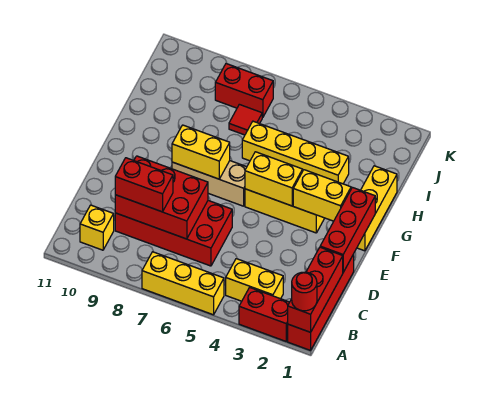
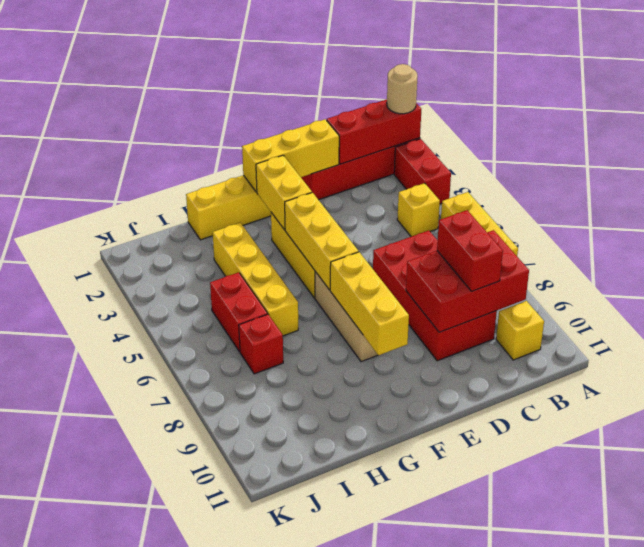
red round brick A1 level 3 -> tan round brick A1 level 3
yellow brick B3:B4 level 1 -> yellow brick B4 level 1
red brick C7:D9 level 2 -> red brick B8:D9 level 2
red brick D1:F1 level 2 -> yellow brick D1:F1 level 2
yellow brick F4:F5 level 2 -> yellow brick F4:F6 level 2
yellow brick F7:F8 level 2 -> yellow brick F7:F9 level 2
red tile I7 level 1 -> red brick I7 level 1
red brick J7:J8 level 1 -> red brick I5:I6 level 1

